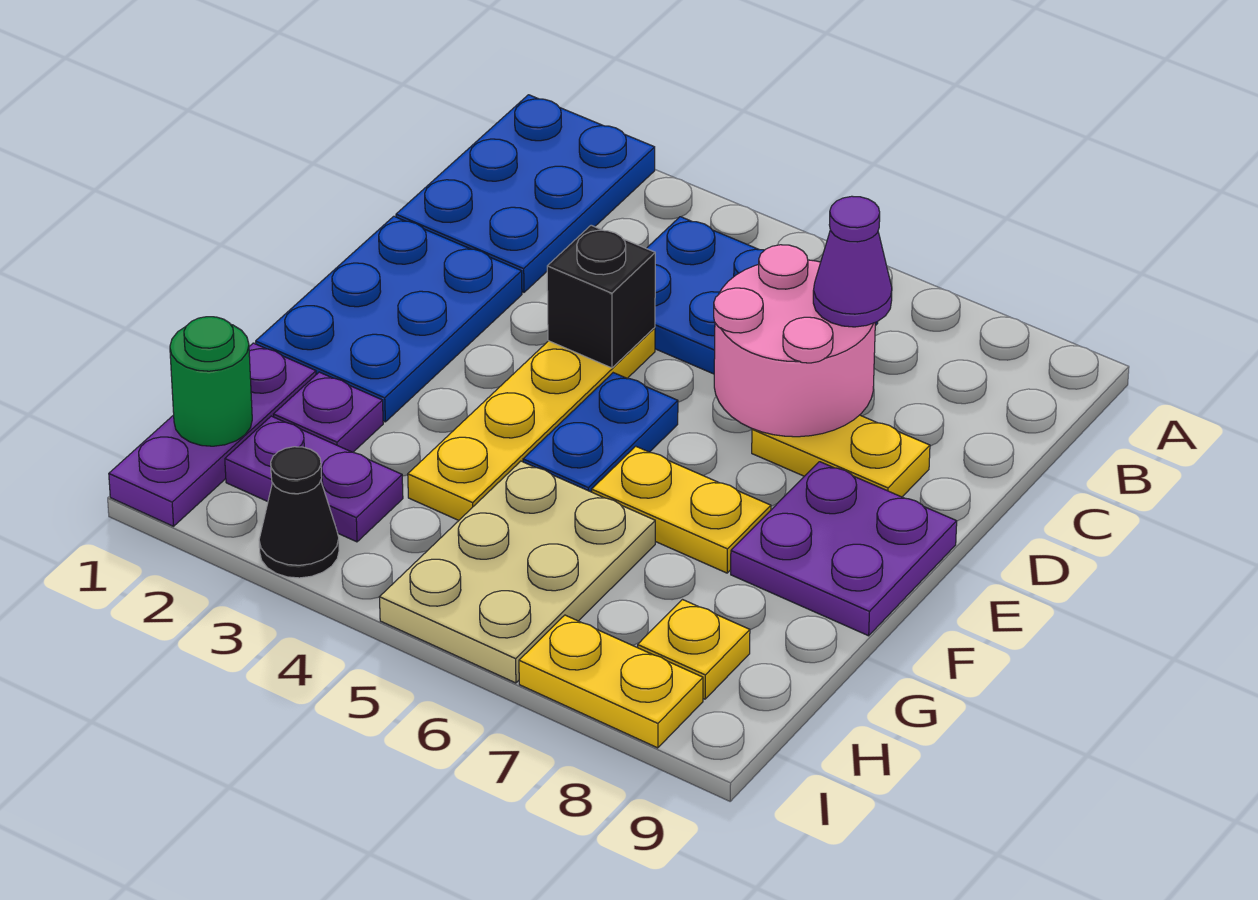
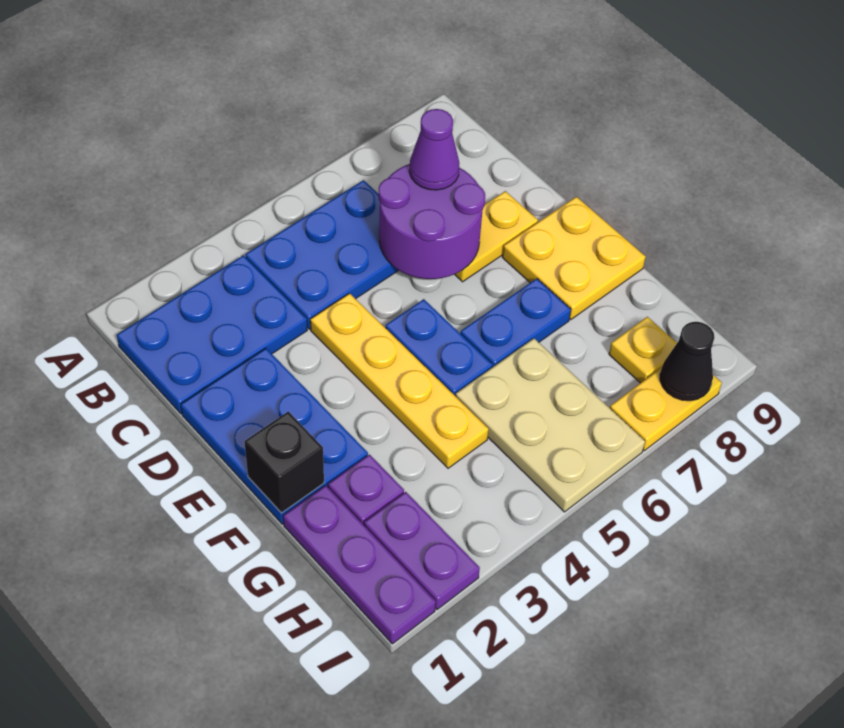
blue plate A1:C2 level 1 -> blue plate B1:C3 level 1
pink round brick C6:D7 level 2 -> purple round brick C6:D7 level 2
black brick D4 level 2 -> black brick F1 level 2
purple plate E8:F9 level 1 -> yellow plate E8:F9 level 1
yellow plate F6:F7 level 1 -> blue plate F6:F7 level 1
green round brick H1 level 2 -> none
purple plate H2:H3 level 1 -> purple plate H2:I2 level 1
black cone I3 level 1 -> black cone I8 level 2

